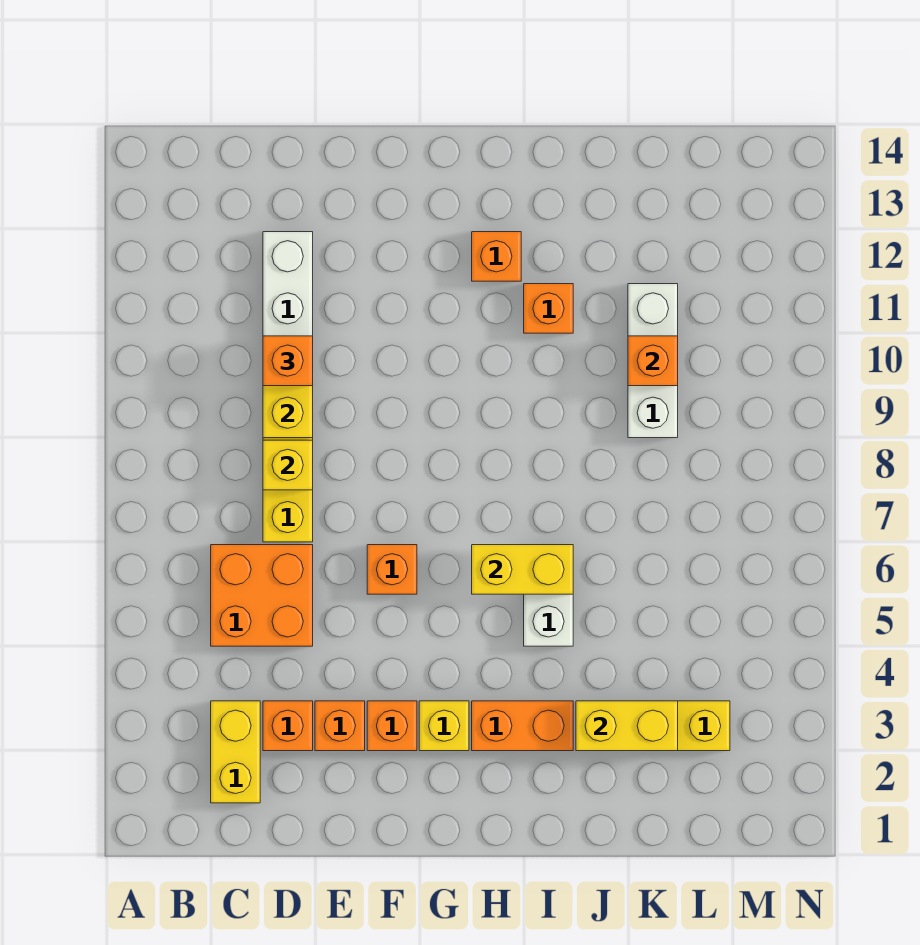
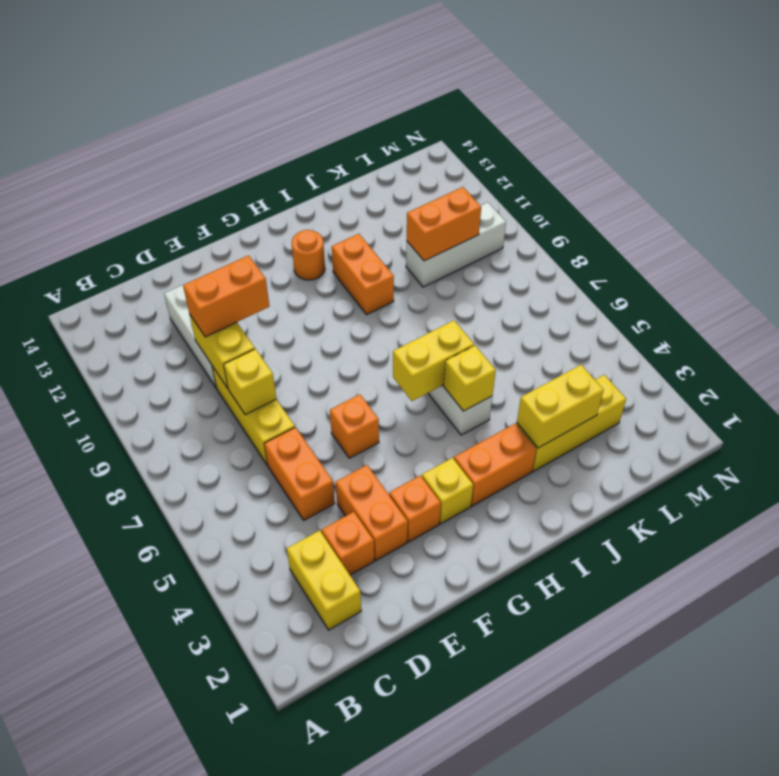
orange brick C5:D6 level 1 -> orange brick D5:D6 level 1
orange brick D10 level 3 -> orange brick D10:E10 level 3
orange brick E3 level 1 -> orange brick E3:E4 level 1
orange brick H12 level 1 -> orange round brick H12 level 1
none -> yellow brick I5 level 2
orange brick I11 level 1 -> orange brick I10:I11 level 1
white brick K9:K11 level 1 -> white brick K10:M10 level 1
orange brick K10 level 2 -> orange brick K10:L10 level 2

